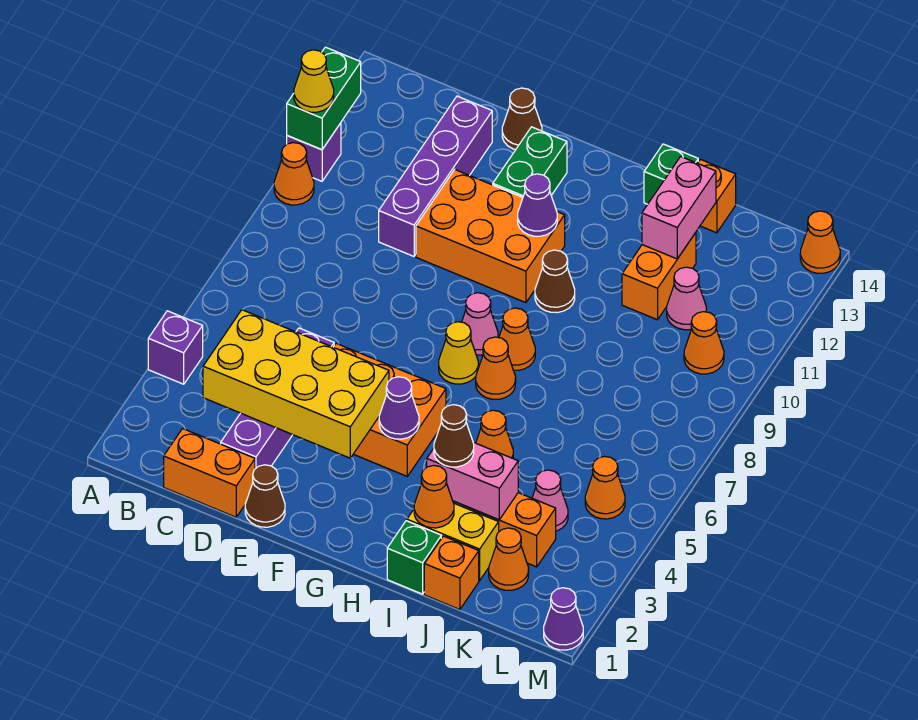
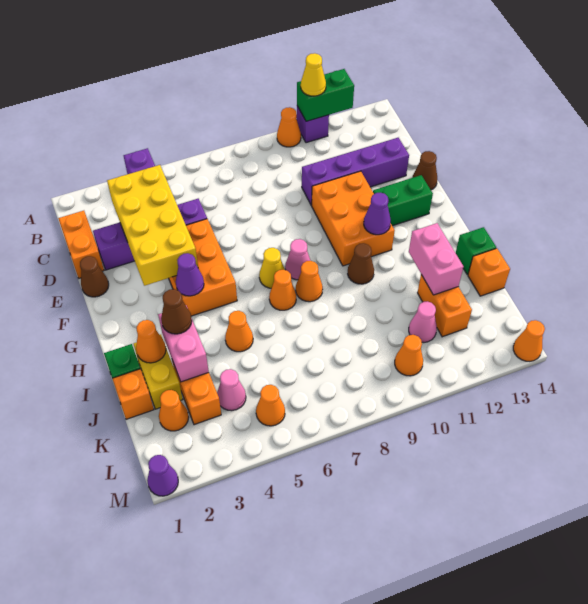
orange brick J11:J12 level 1 -> orange brick J12:K12 level 1
pink brick J12:J13 level 2 -> pink brick I12:J12 level 2

